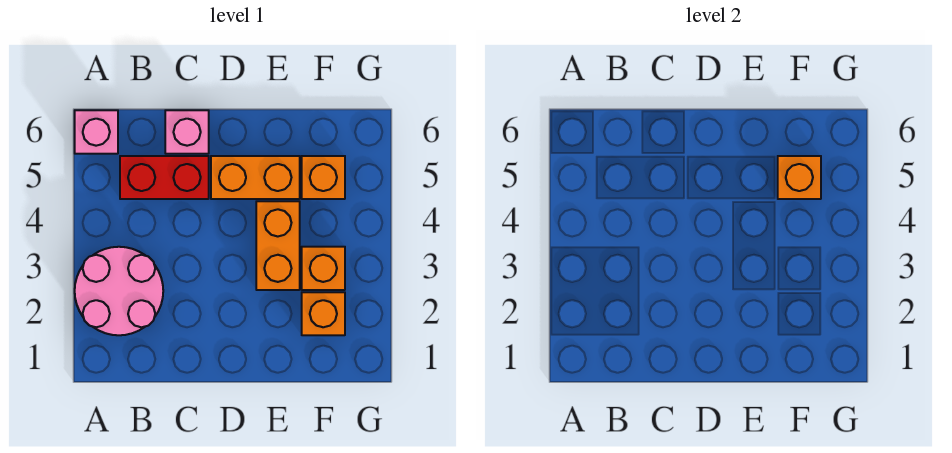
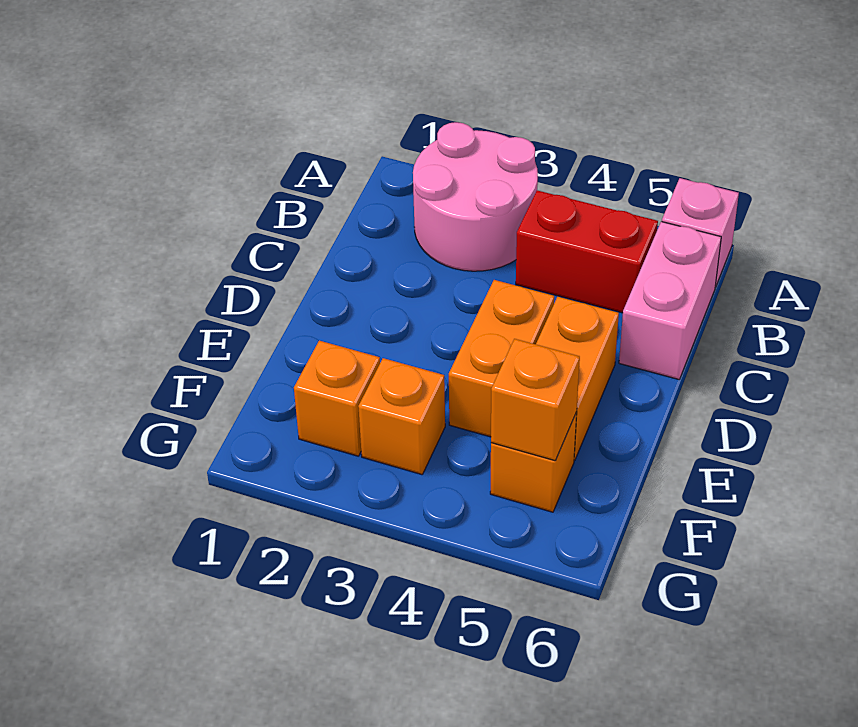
red brick B5:C5 level 1 -> red brick B4:B5 level 1
pink brick C6 level 1 -> pink brick B6:C6 level 1
orange brick E3:E4 level 1 -> orange brick D4:E4 level 1

